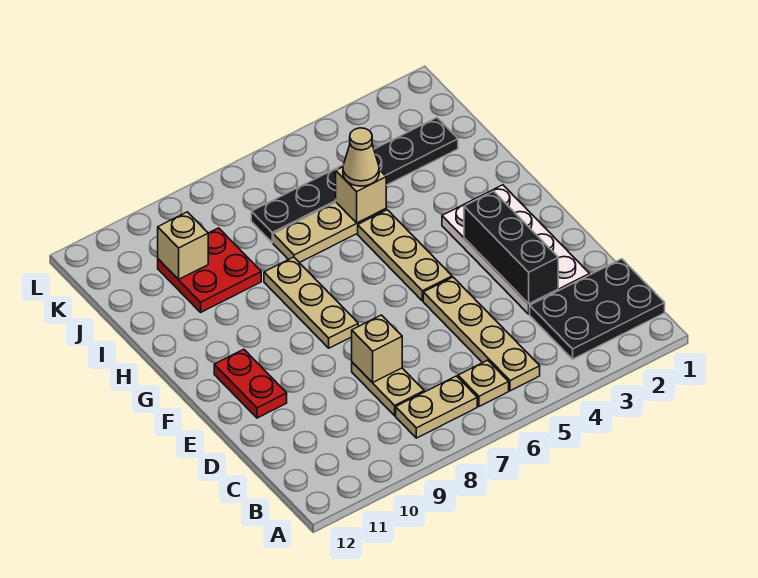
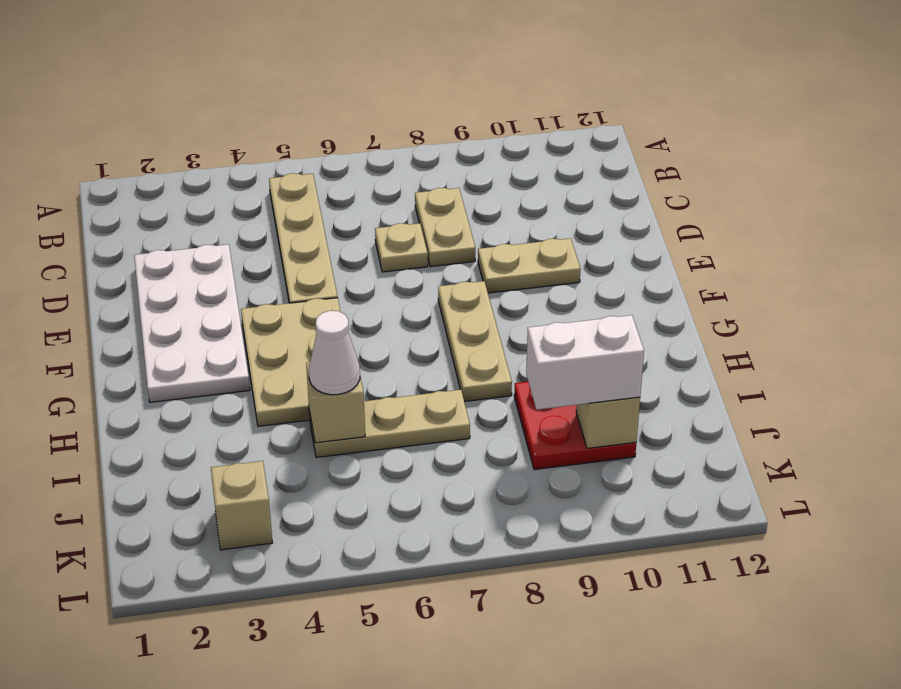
black plate B1:C3 level 1 -> none
tan plate B6 level 1 -> tan plate D7 level 1
tan plate B7:B8 level 1 -> tan plate E9:E10 level 1
black brick D3:F3 level 2 -> none
tan brick D8 level 2 -> tan brick K3 level 1
red plate E11:F11 level 1 -> none
tan plate F5:H5 level 1 -> tan plate F4:H5 level 1
tan cone I5 level 3 -> white cone I5 level 3
black plate J2:J7 level 1 -> none
none -> white brick J9:J10 level 3

